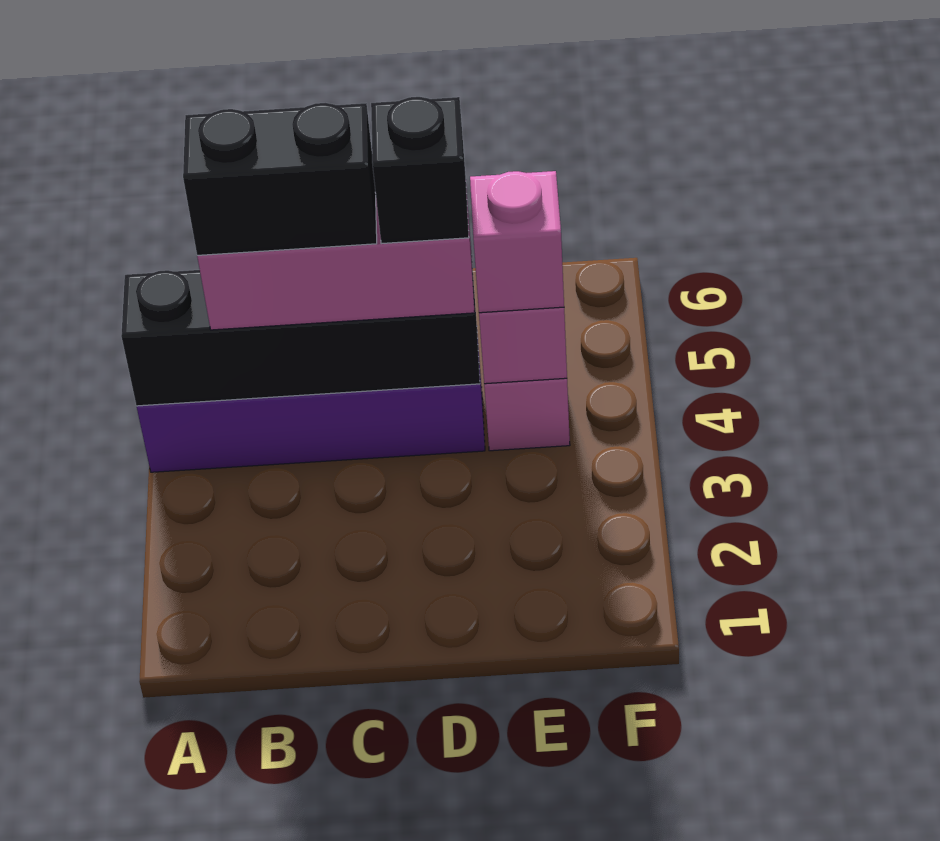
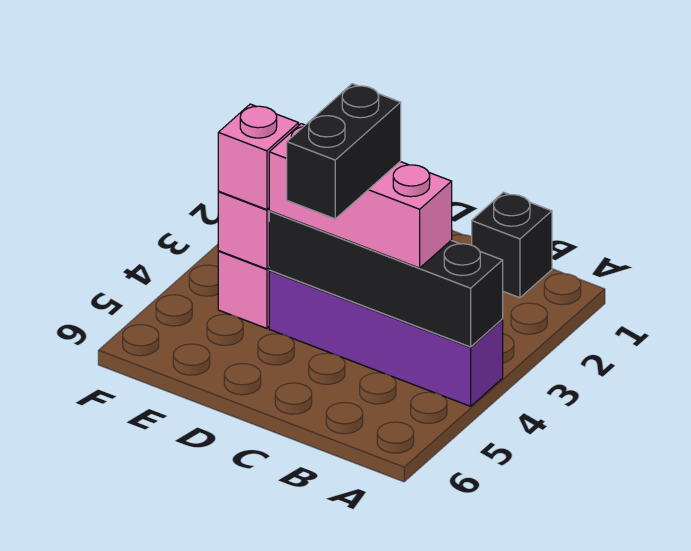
black brick B4:C4 level 4 -> black brick C4:C5 level 4
black brick D4 level 4 -> black brick B1 level 1

